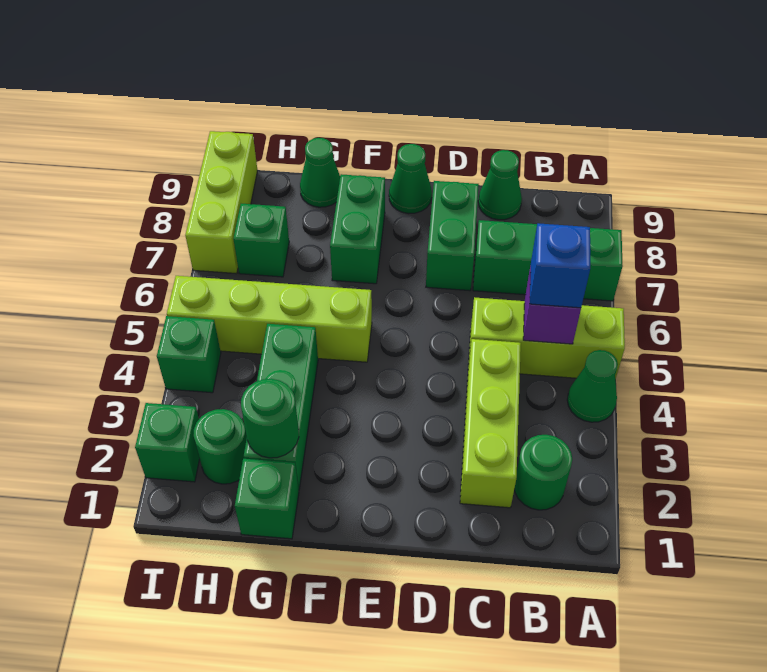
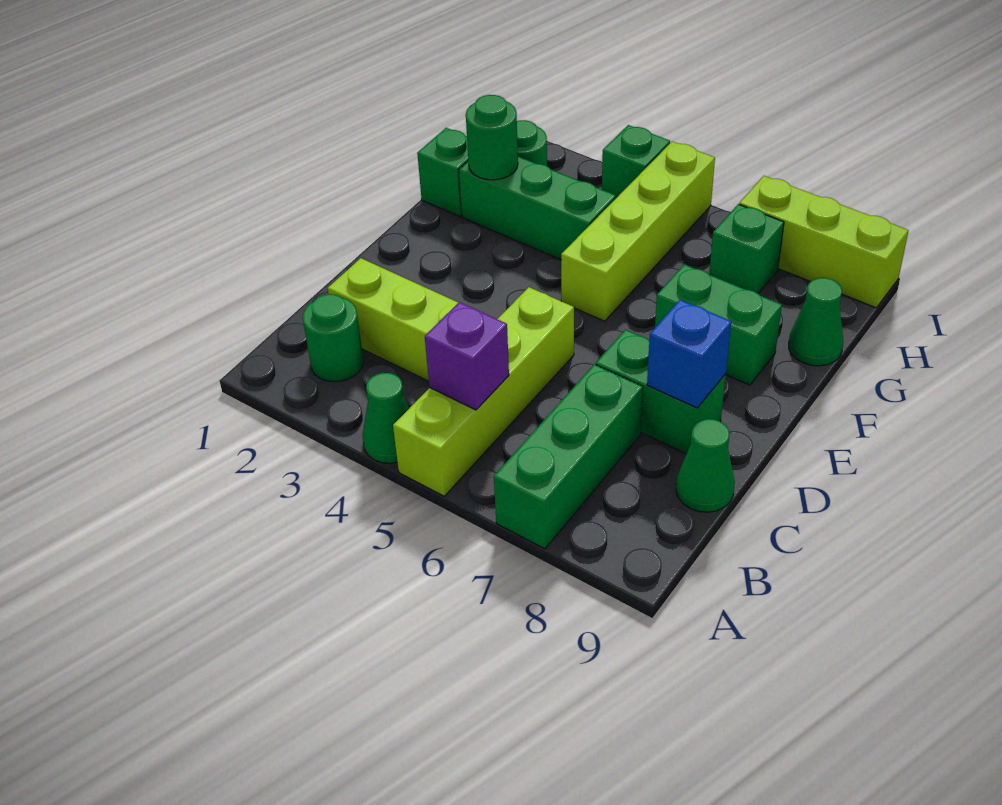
lime brick A5:C5 level 1 -> lime brick A5:D5 level 1
blue brick B5 level 3 -> blue brick D8 level 2
green cone E9 level 1 -> none
green brick I2 level 1 -> none

